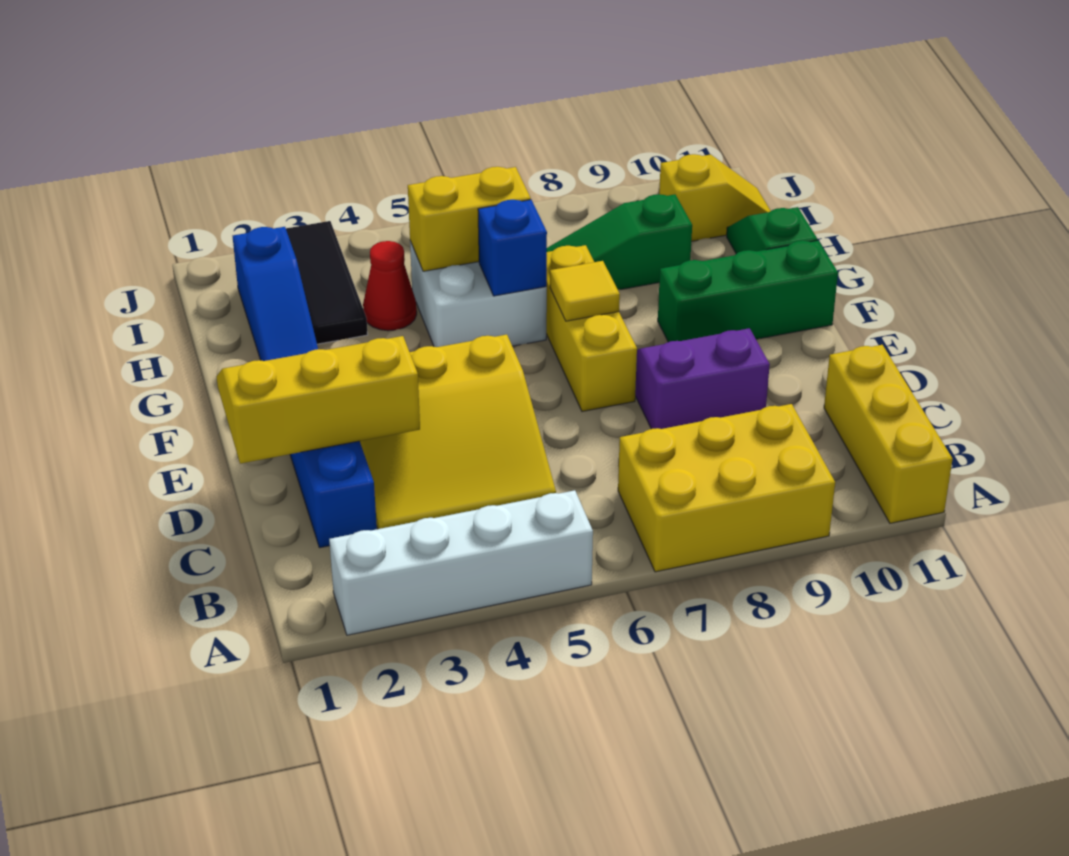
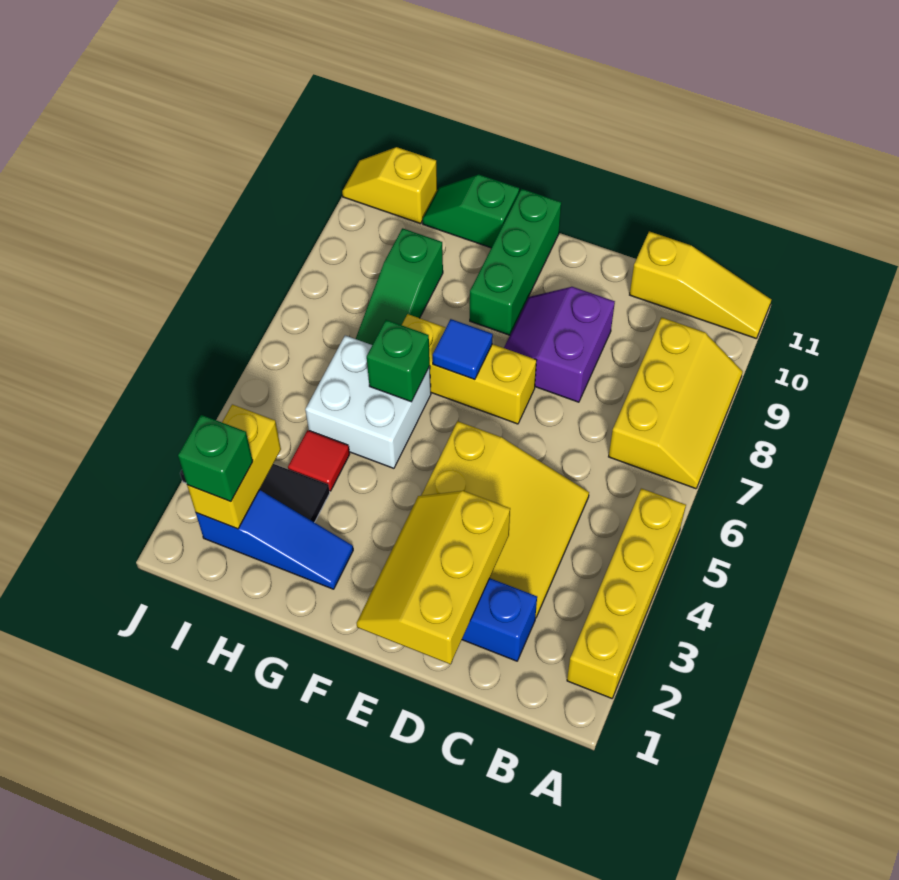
white brick A2:A5 level 1 -> yellow brick A2:A5 level 1
yellow brick A7:B9 level 1 -> yellow slope A7:B9 level 1 top B
yellow brick A11:C11 level 1 -> yellow slope A11:C11 level 1 top C
yellow tile F7 level 2 -> blue tile F7 level 2
blue brick G6 level 2 -> green brick G6 level 2
red cone H4 level 1 -> red tile H4 level 1
yellow brick H5:H6 level 2 -> yellow brick I2:I3 level 2
none -> green brick I2 level 3
yellow slope I10:I11 level 1 top 10 -> yellow slope I11:J11 level 1 top I

